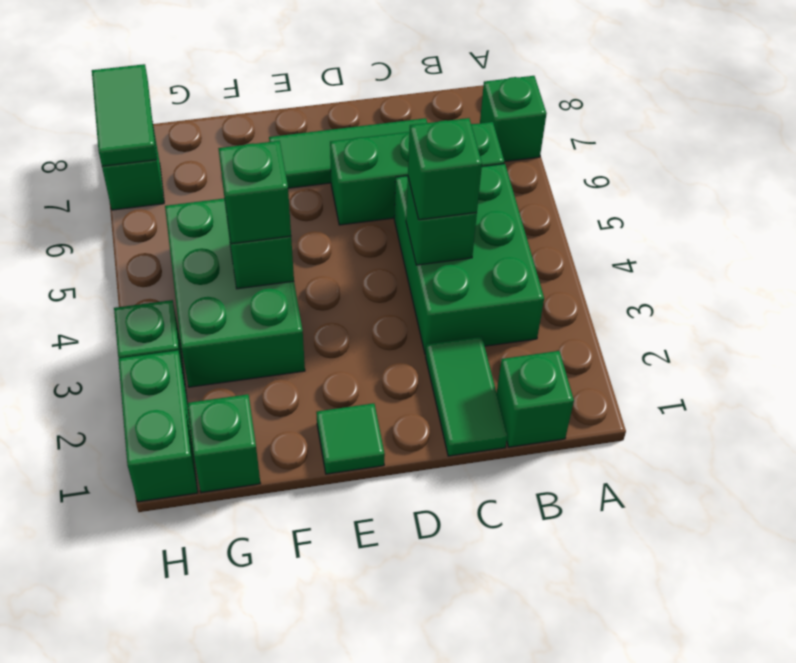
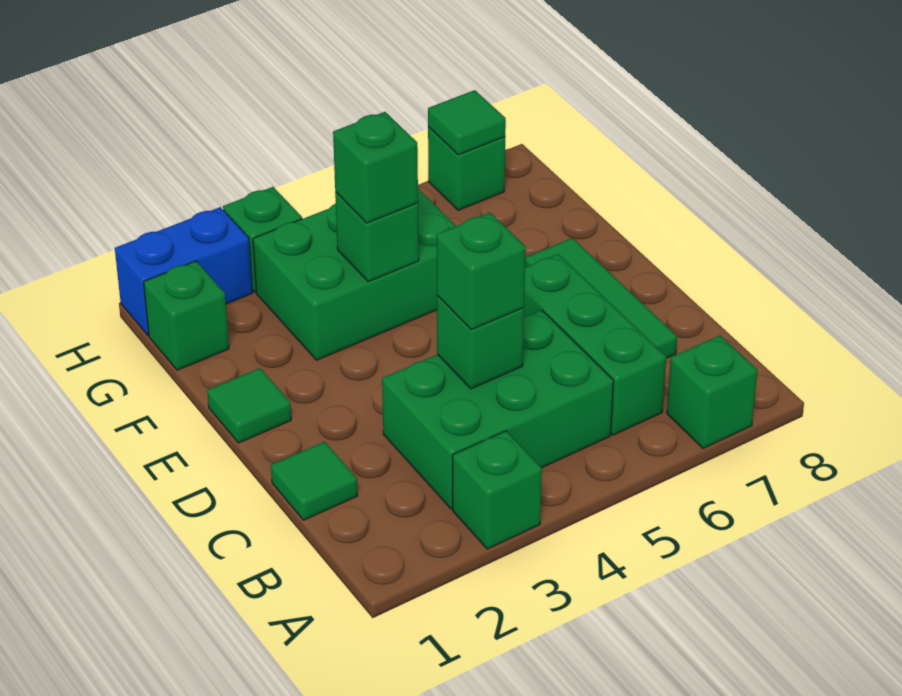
green brick B1 level 1 -> green brick A3 level 1
green tile C1:C2 level 1 -> green tile C1 level 1
green brick H1:H2 level 1 -> blue brick H1:H2 level 1
green tile H7:H8 level 2 -> green tile H7 level 2

